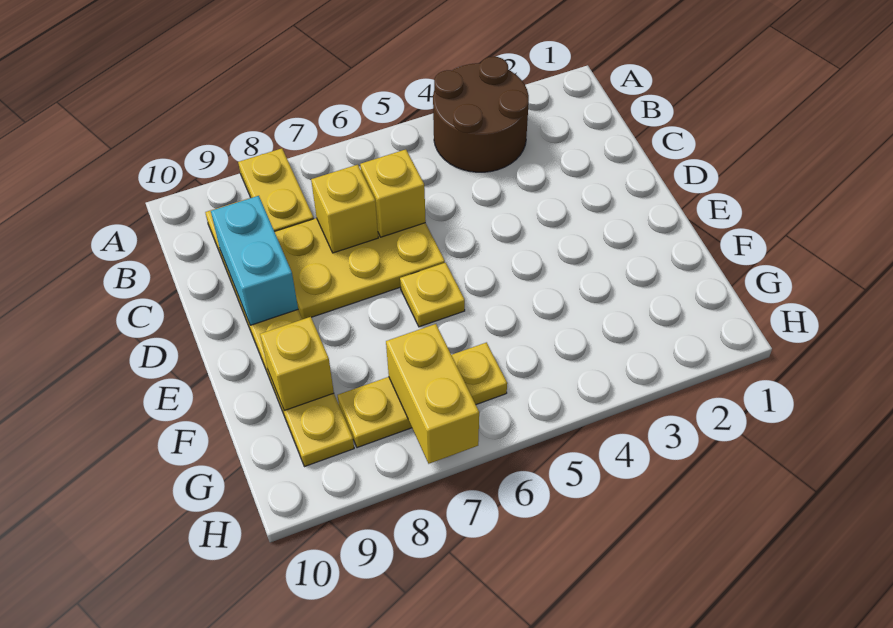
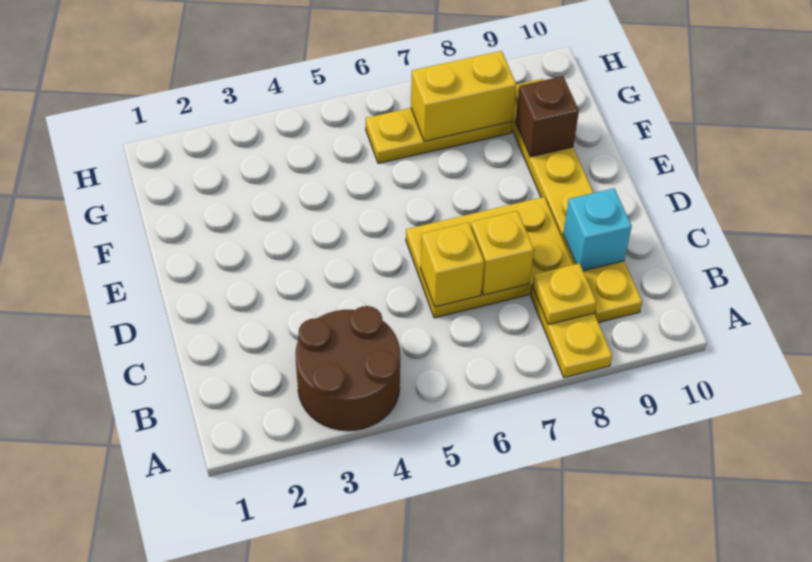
cyan brick C9:D9 level 2 -> cyan brick C9 level 2
yellow plate E6 level 1 -> yellow plate B8 level 2
yellow brick F9 level 2 -> brown brick F9 level 2
yellow brick G7:H7 level 2 -> yellow brick G7:G8 level 2

